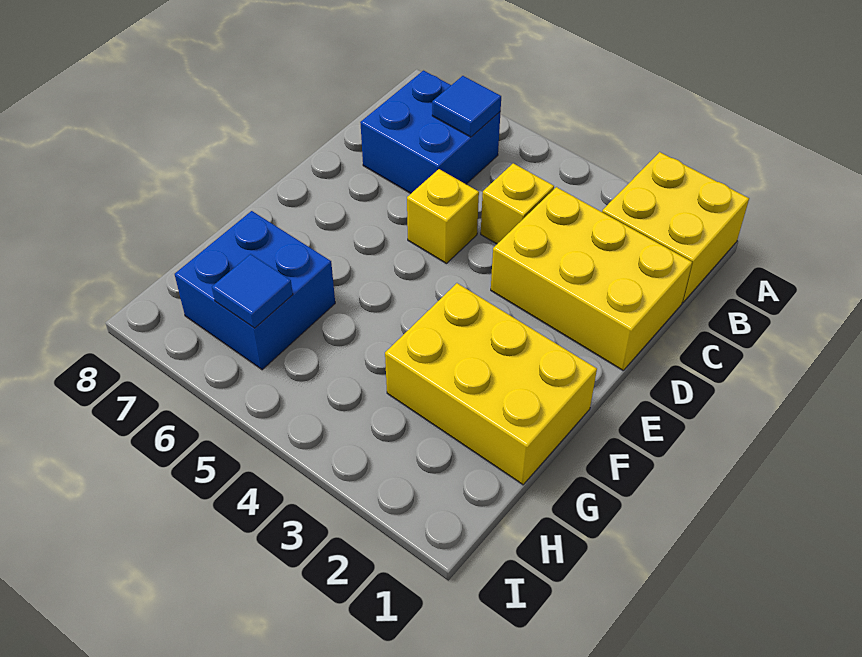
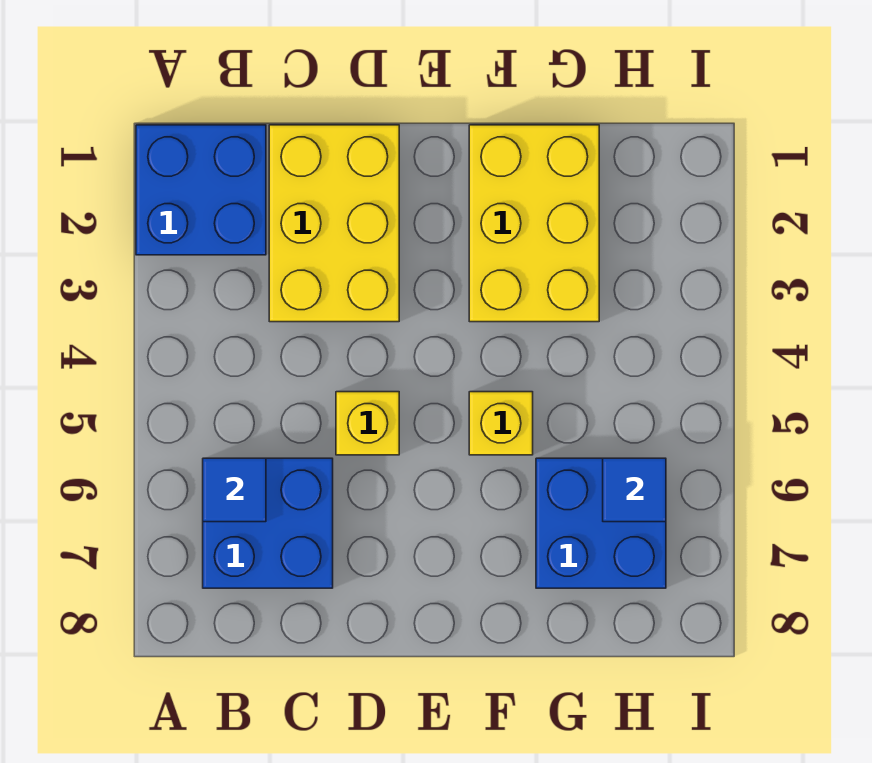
yellow brick A1:B2 level 1 -> blue brick A1:B2 level 1
yellow brick C4 level 1 -> yellow brick F5 level 1

